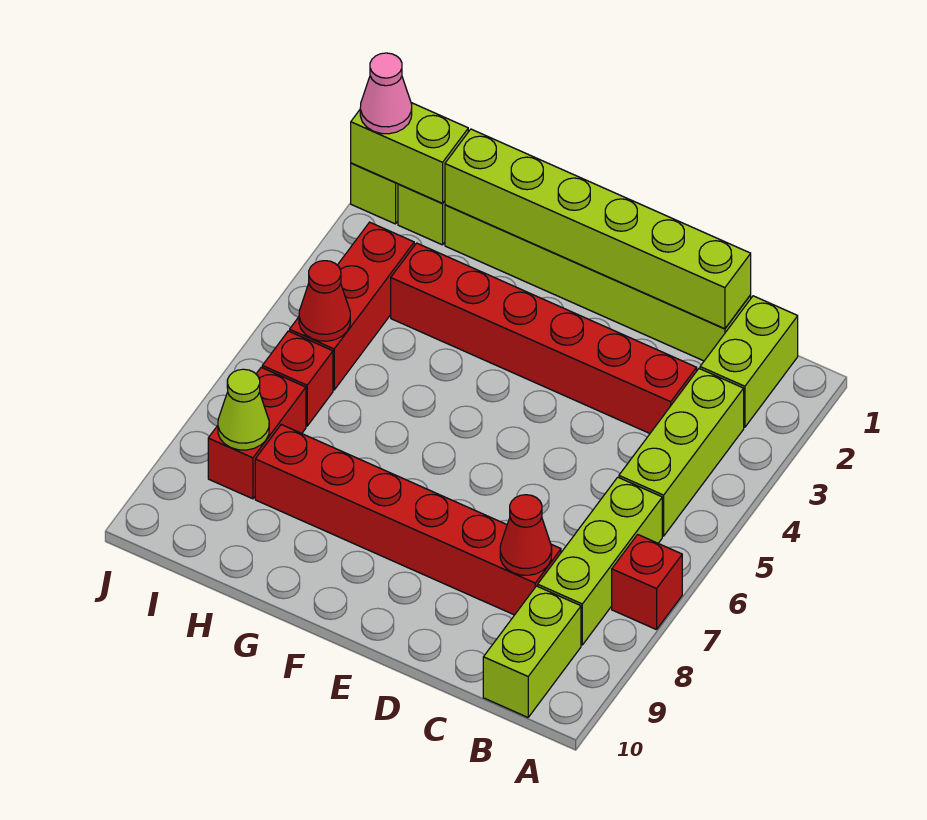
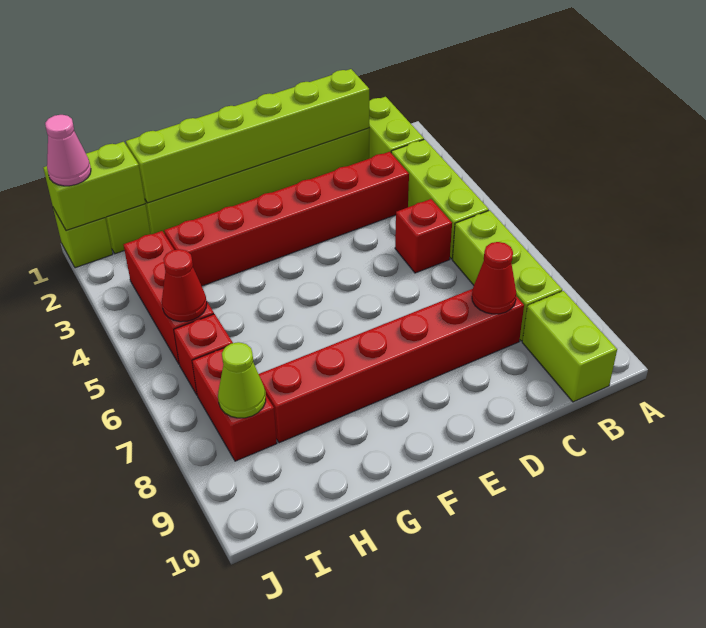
red brick A7 level 1 -> red brick C5 level 1

